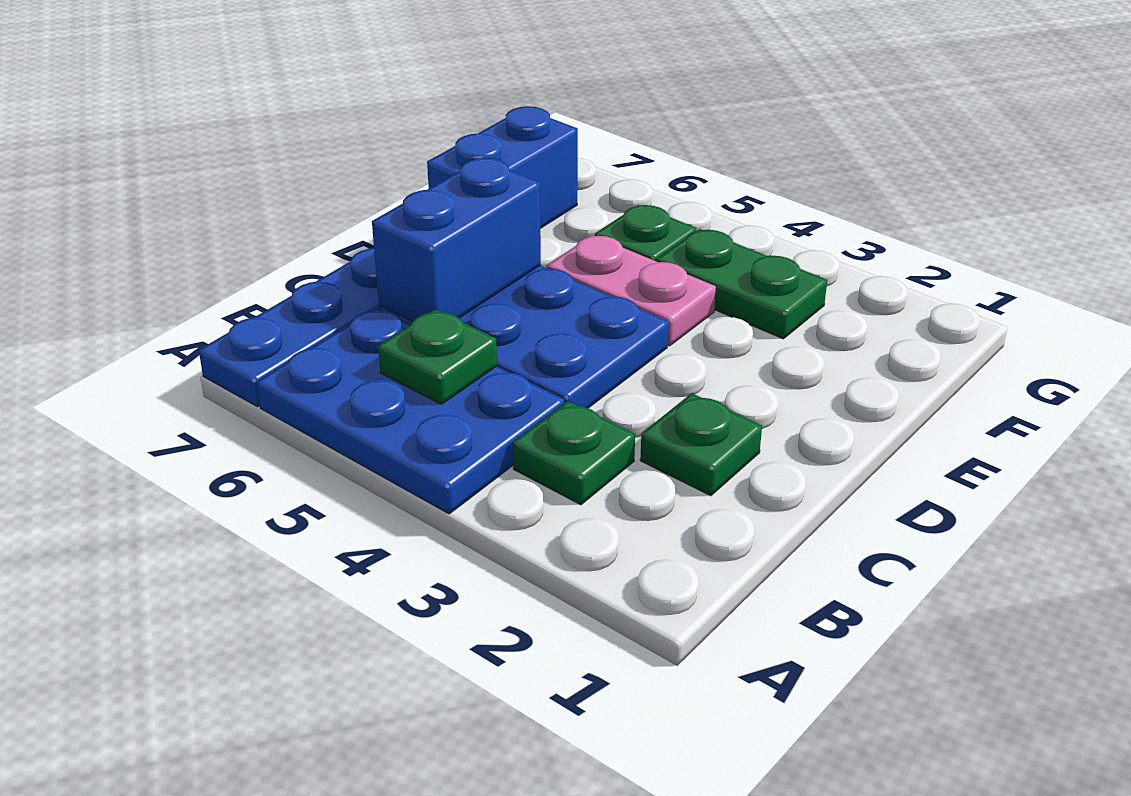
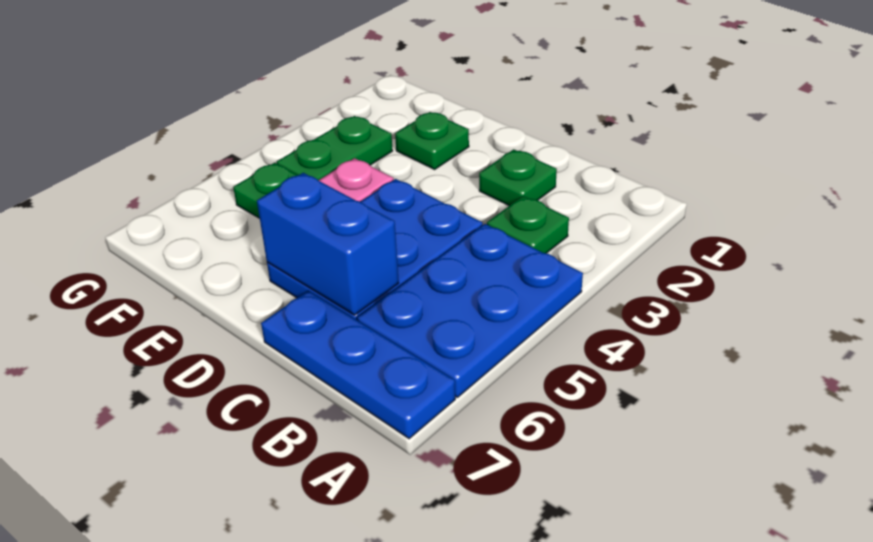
green plate B5 level 2 -> green plate E2 level 1
blue brick E7:F7 level 1 -> none

